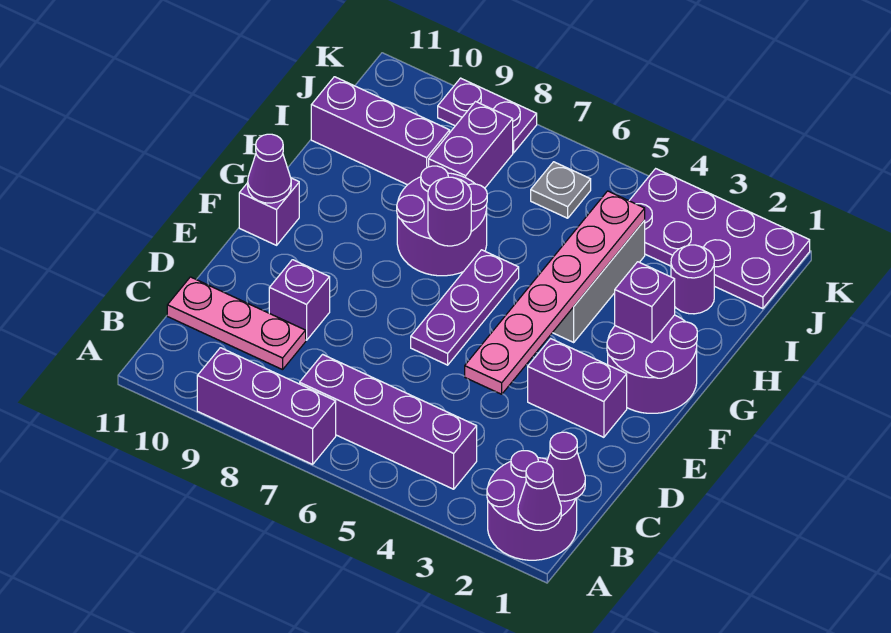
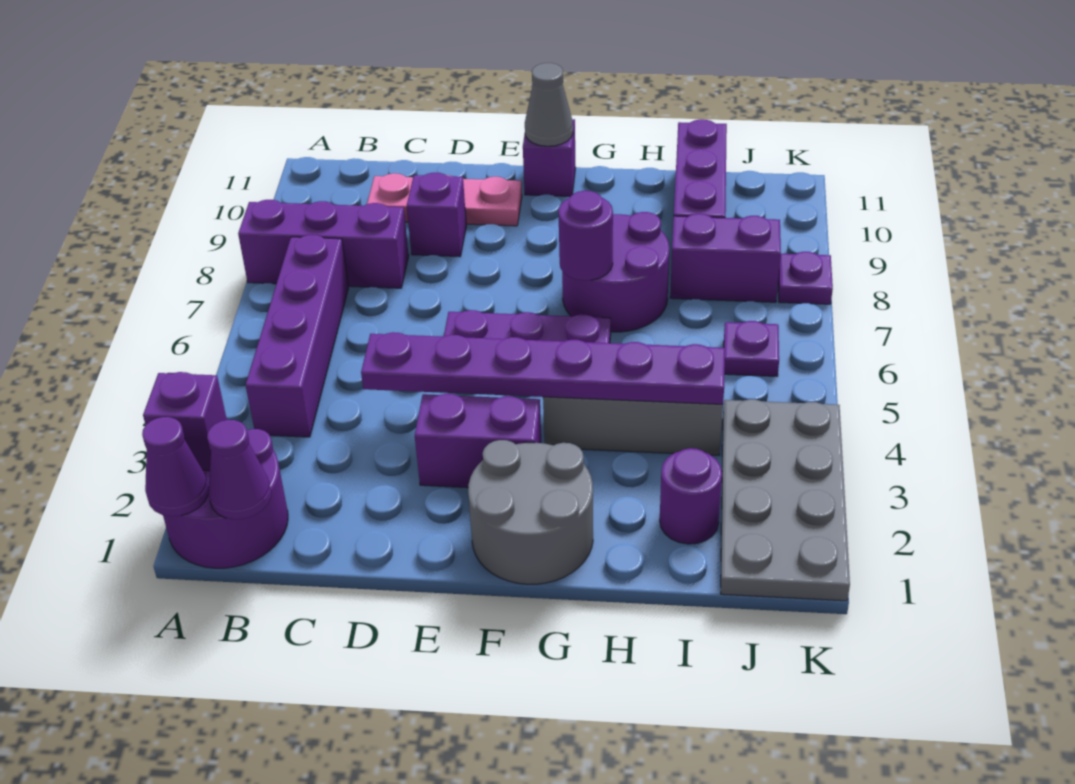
purple brick A7:A9 level 1 -> purple brick A8:C8 level 1
pink plate C9:C11 level 1 -> pink plate C10:E10 level 1
pink plate D4:I4 level 2 -> purple plate D4:I4 level 2
purple brick E2:E3 level 1 -> purple brick E3:F3 level 1
purple round brick F1:G2 level 1 -> grey round brick F1:G2 level 1
purple cone F11 level 2 -> grey cone F11 level 2
purple brick G2 level 2 -> purple brick A2 level 2
purple plate J1:K4 level 1 -> grey plate J1:K4 level 1
grey plate J6 level 1 -> purple plate J6 level 1
purple plate K8:K9 level 1 -> purple plate K8 level 1

